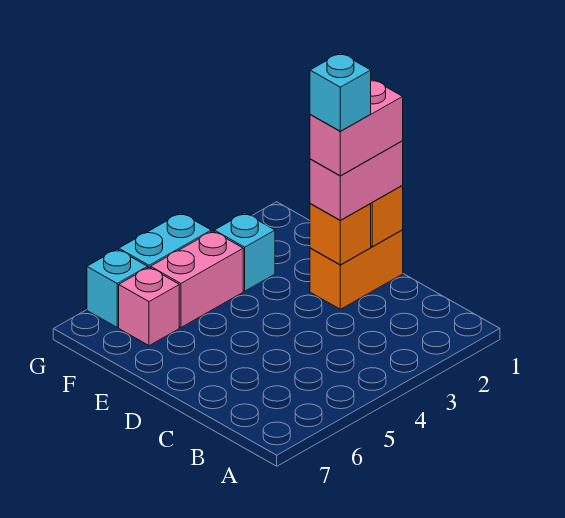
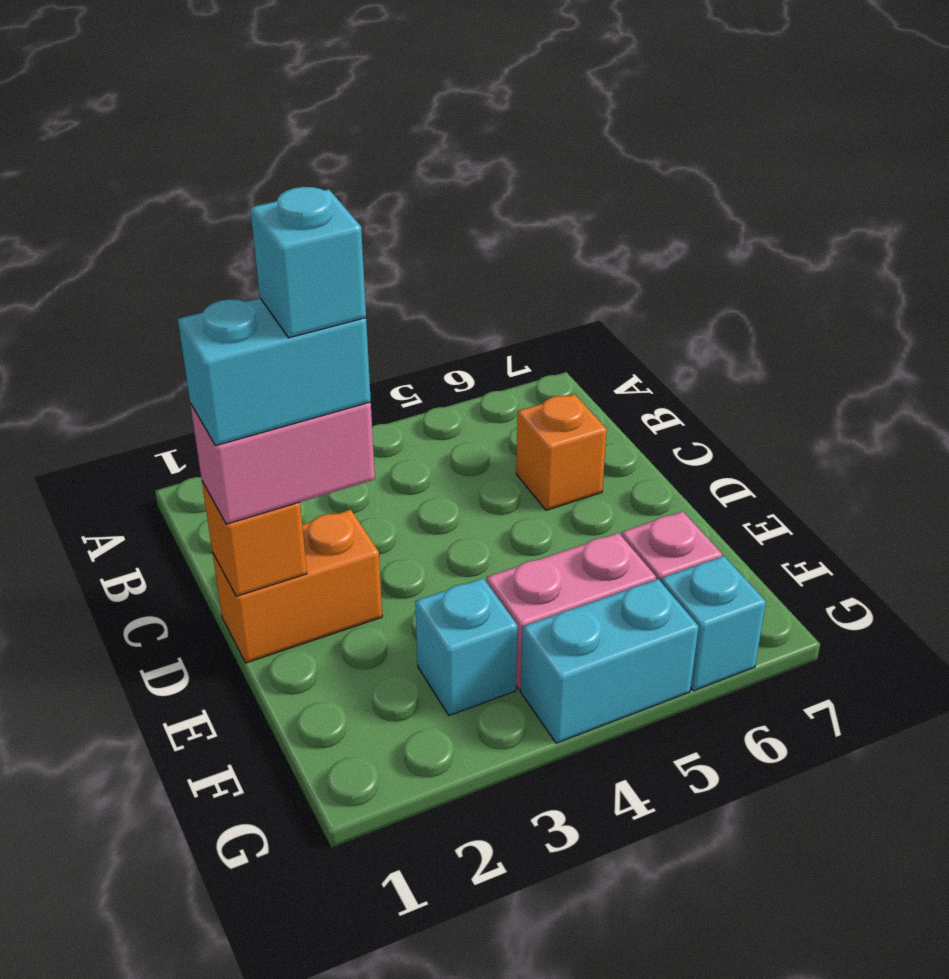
pink brick D1:D2 level 4 -> cyan brick D1:D2 level 4
orange brick D2 level 2 -> orange brick C6 level 1

